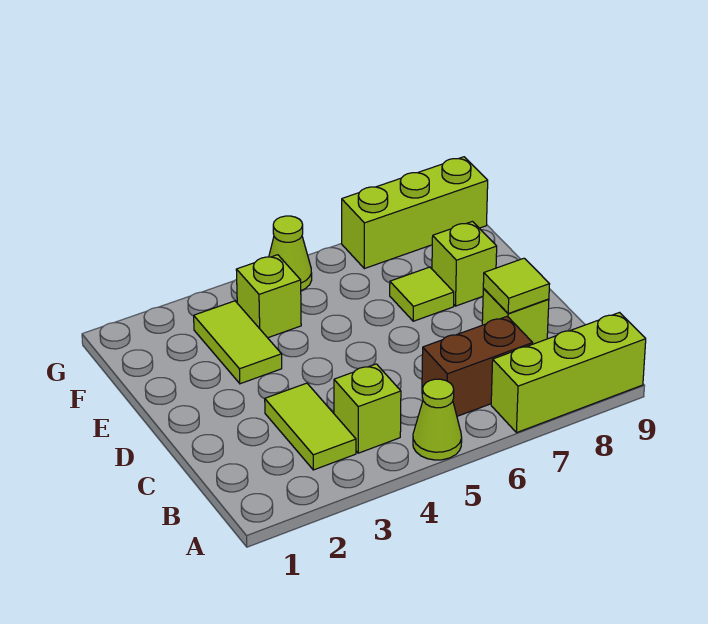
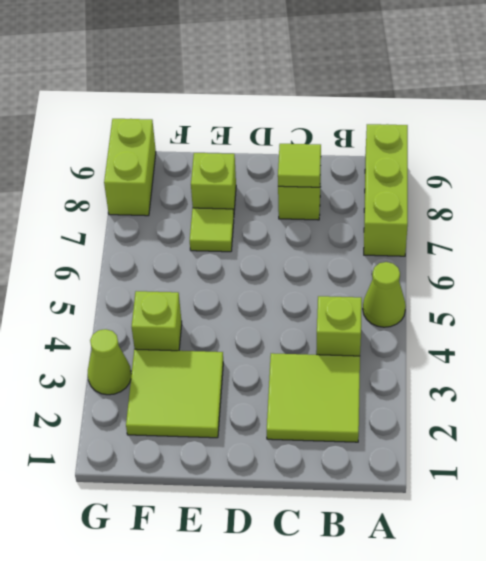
lime tile B3:C3 level 1 -> lime tile B2:C3 level 1
brown brick B6:B7 level 1 -> none
lime tile E3:F3 level 1 -> lime tile E2:F3 level 1
lime cone G5 level 1 -> lime cone G3 level 1
lime brick G7:G9 level 1 -> lime brick G8:G9 level 1

